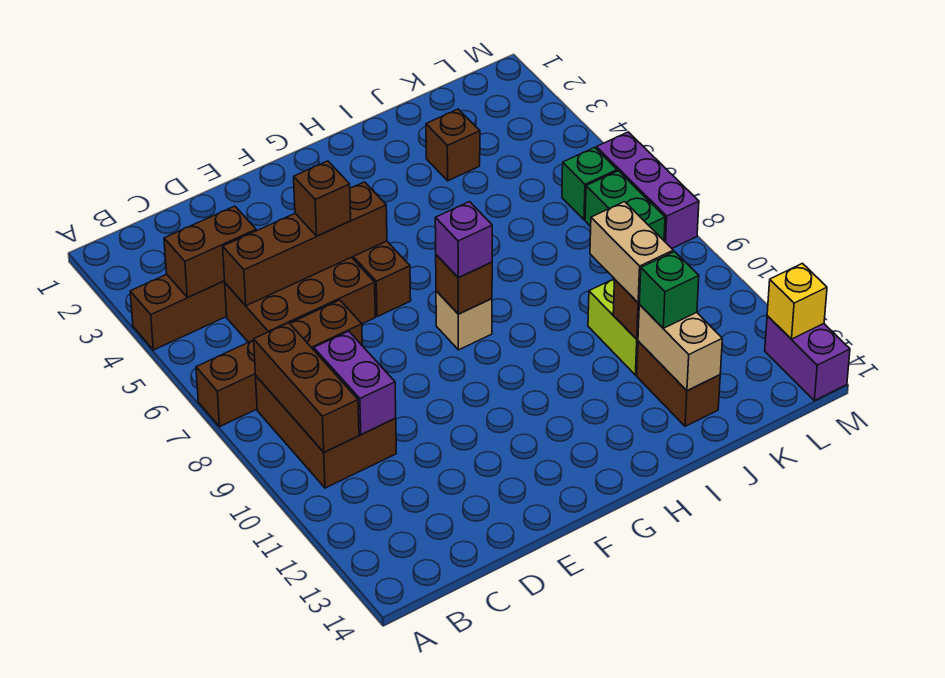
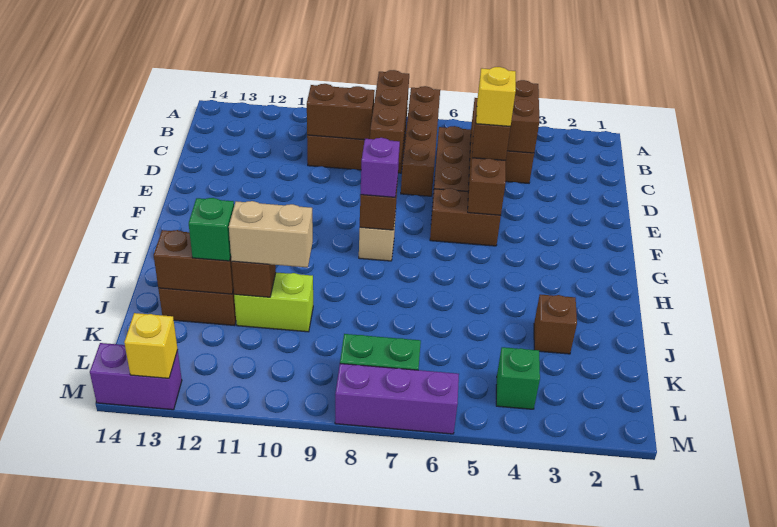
brown brick B8:B10 level 2 -> brown brick B8:D8 level 2
purple brick C9:C10 level 2 -> brown brick C9:C10 level 2
none -> yellow brick E5 level 4
tan brick J12:J13 level 2 -> brown brick J12:J13 level 2
green brick L6 level 1 -> green brick L4 level 1

